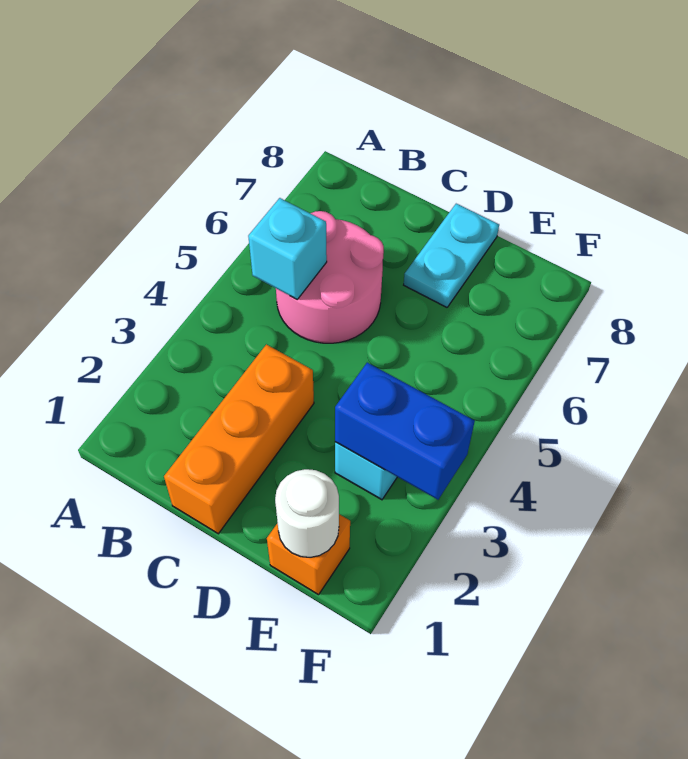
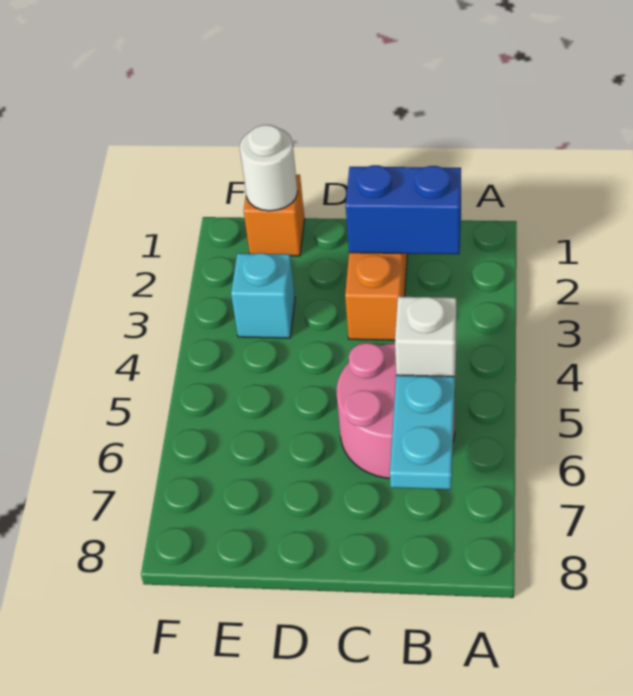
cyan brick B5 level 2 -> white brick B5 level 2
cyan plate D7:D8 level 1 -> cyan plate B6:B7 level 2
blue brick E3:F3 level 2 -> blue brick B2:C2 level 2

